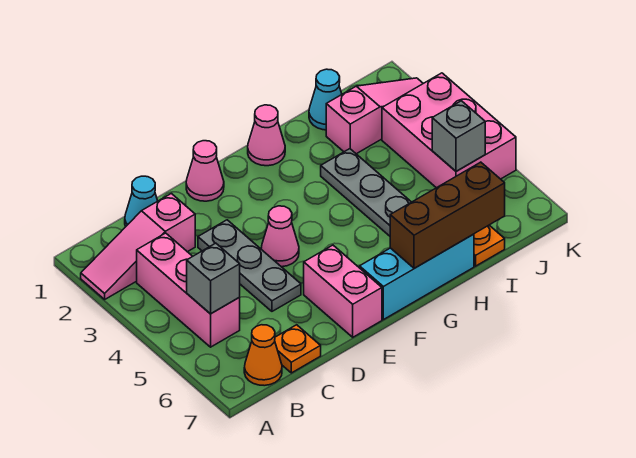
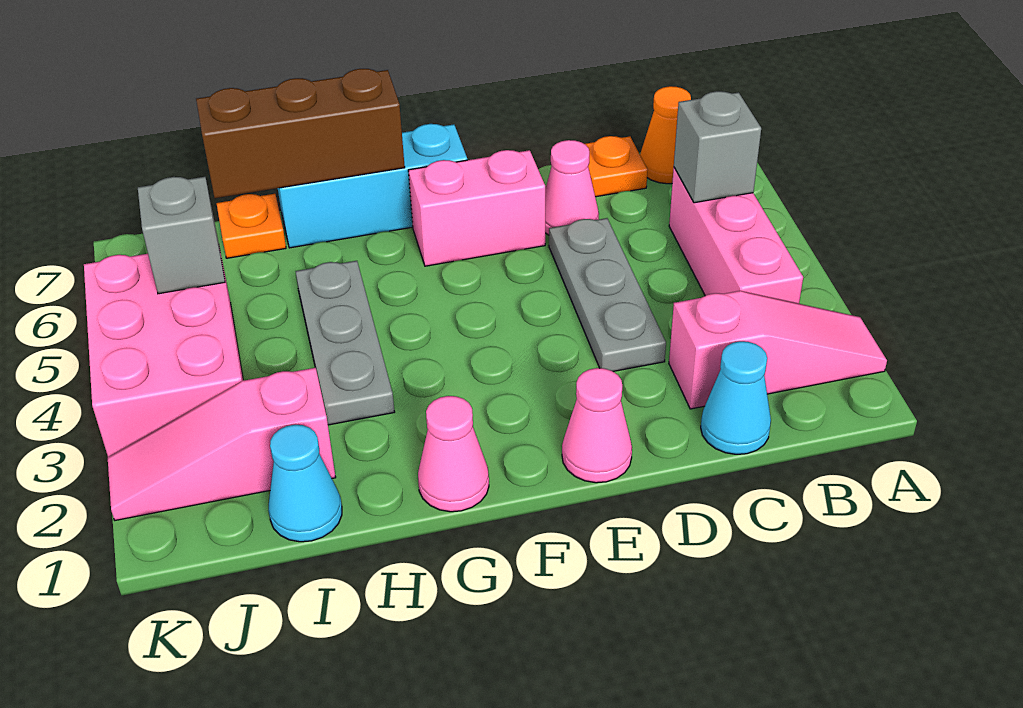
pink cone E4 level 1 -> pink cone D6 level 1
pink brick E6:E7 level 1 -> pink brick E6:F6 level 1

